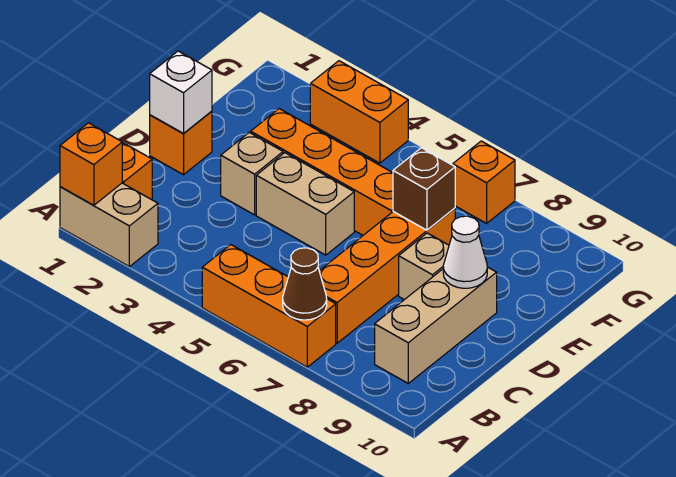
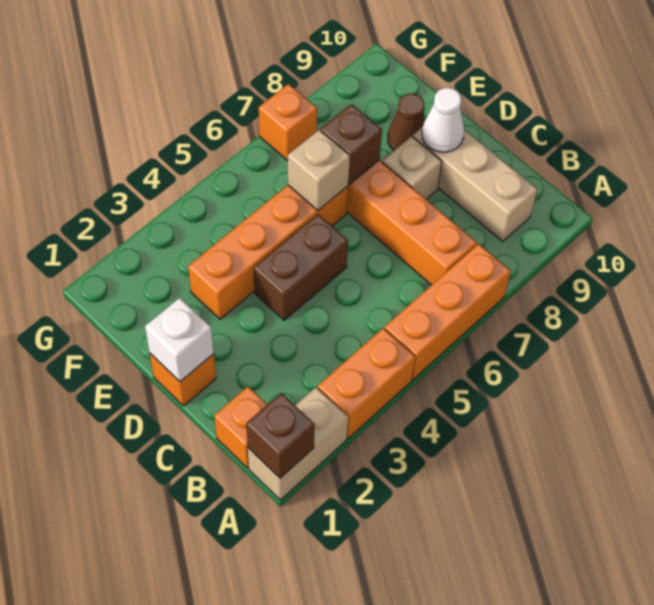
orange brick A1 level 2 -> brown brick A1 level 2
brown cone A7 level 2 -> brown cone E9 level 1
tan brick D3 level 1 -> tan brick E6 level 2
tan brick D4:D5 level 1 -> brown brick D4:D5 level 1
orange brick G3:G4 level 1 -> orange brick A3:A4 level 1

